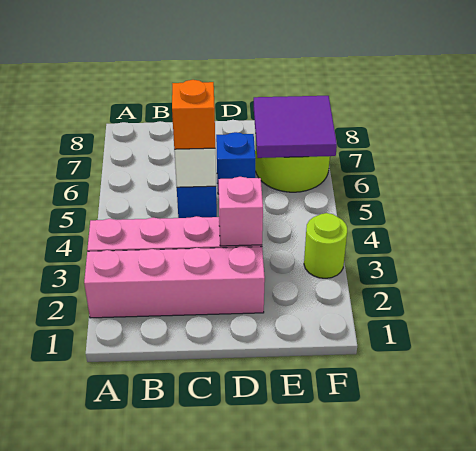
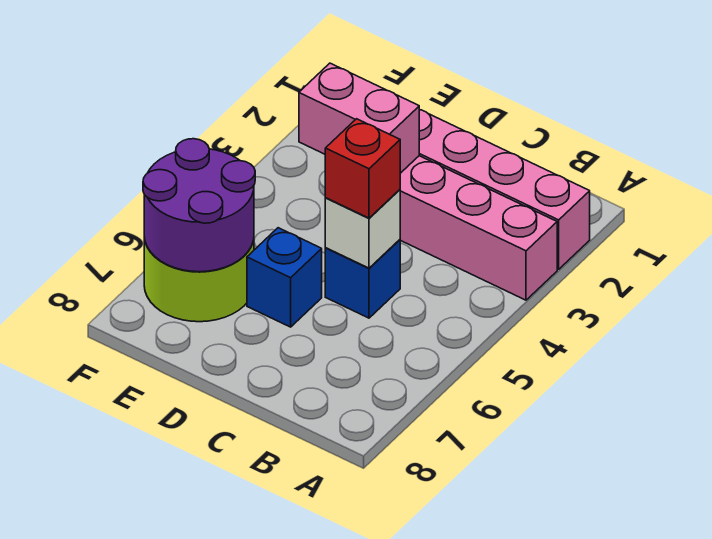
orange brick C5 level 3 -> red brick C5 level 3
pink brick D3 level 2 -> pink brick D3:E3 level 2
purple tile E6:F7 level 2 -> purple round brick E6:F7 level 2
lime round brick F3 level 1 -> none

